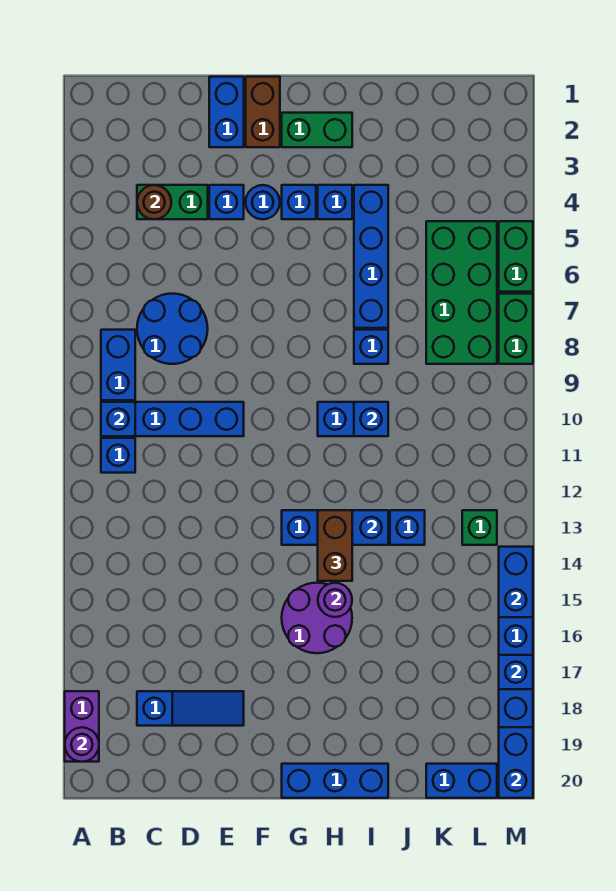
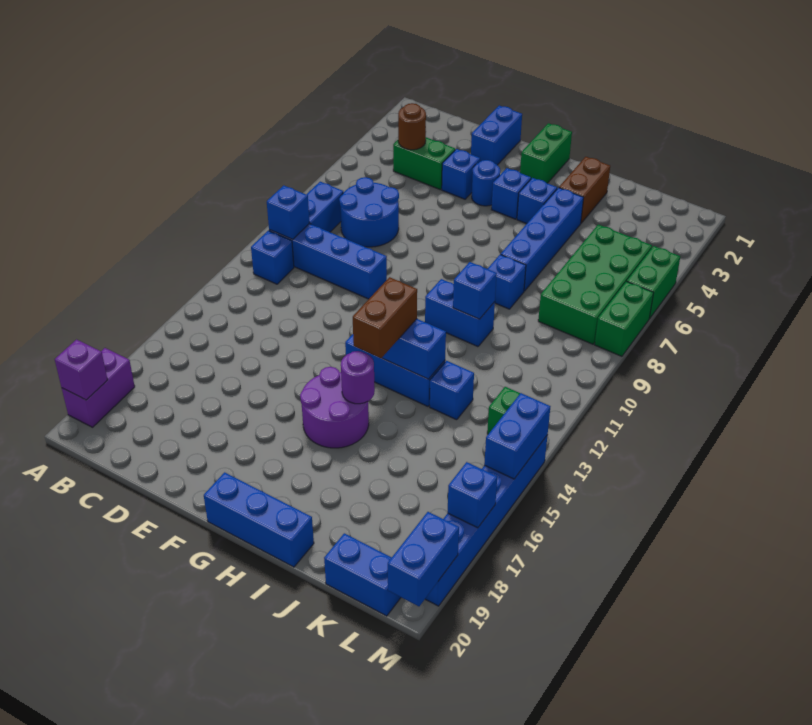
purple round brick A19 level 2 -> purple brick A19 level 2
blue slope C18:E18 level 1 top C -> none
brown brick F1:F2 level 1 -> brown brick I2:I3 level 1
green brick G2:H2 level 1 -> green brick G1:G2 level 1

